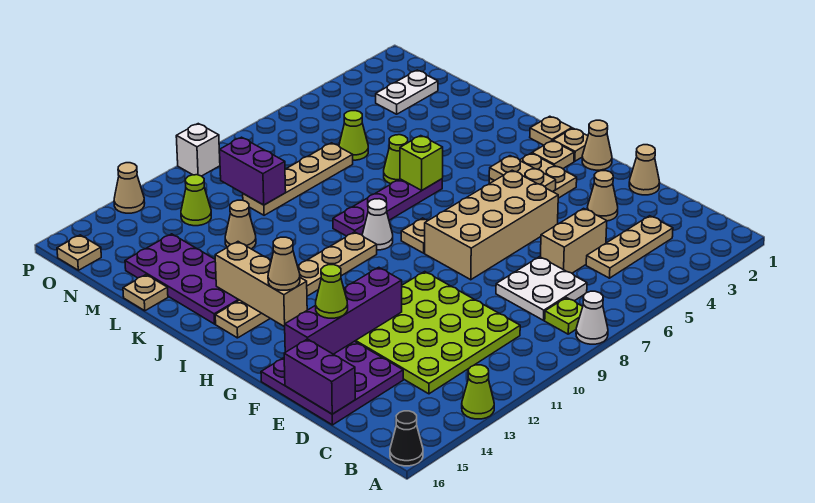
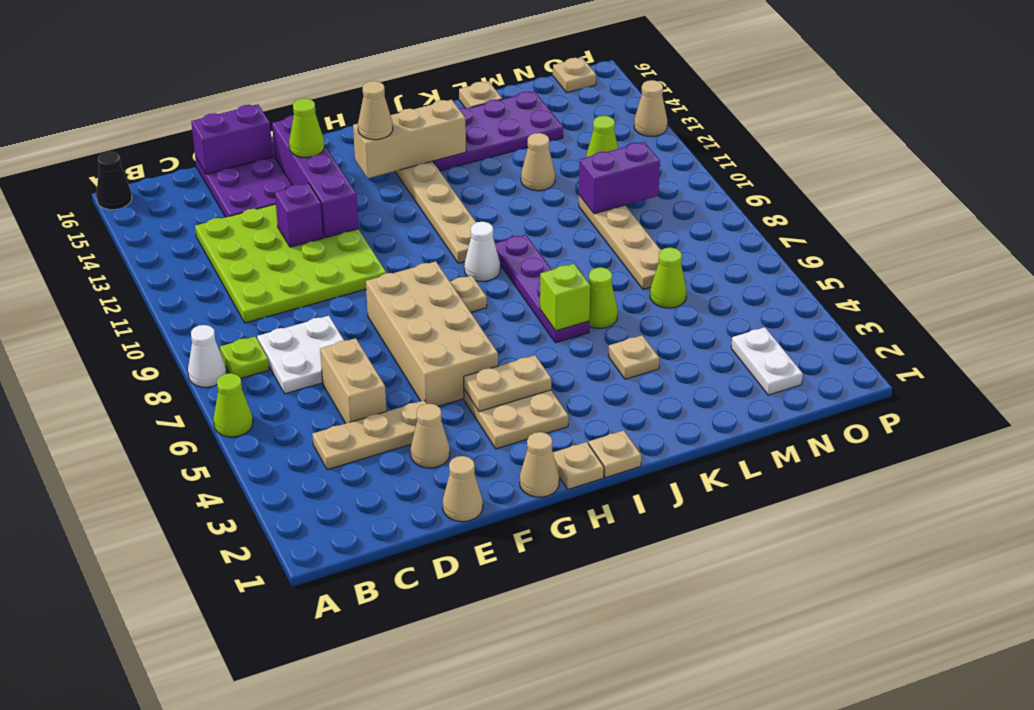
lime cone A13 level 1 -> lime cone A6 level 1
tan plate C3:C5 level 1 -> tan plate C4:E4 level 1
none -> purple brick E12 level 2
tan plate H2 level 1 -> tan plate K4 level 1
white brick P10 level 1 -> none

